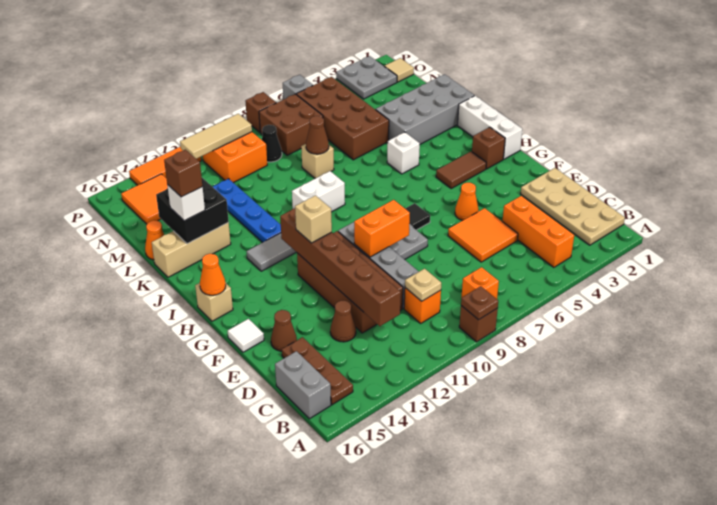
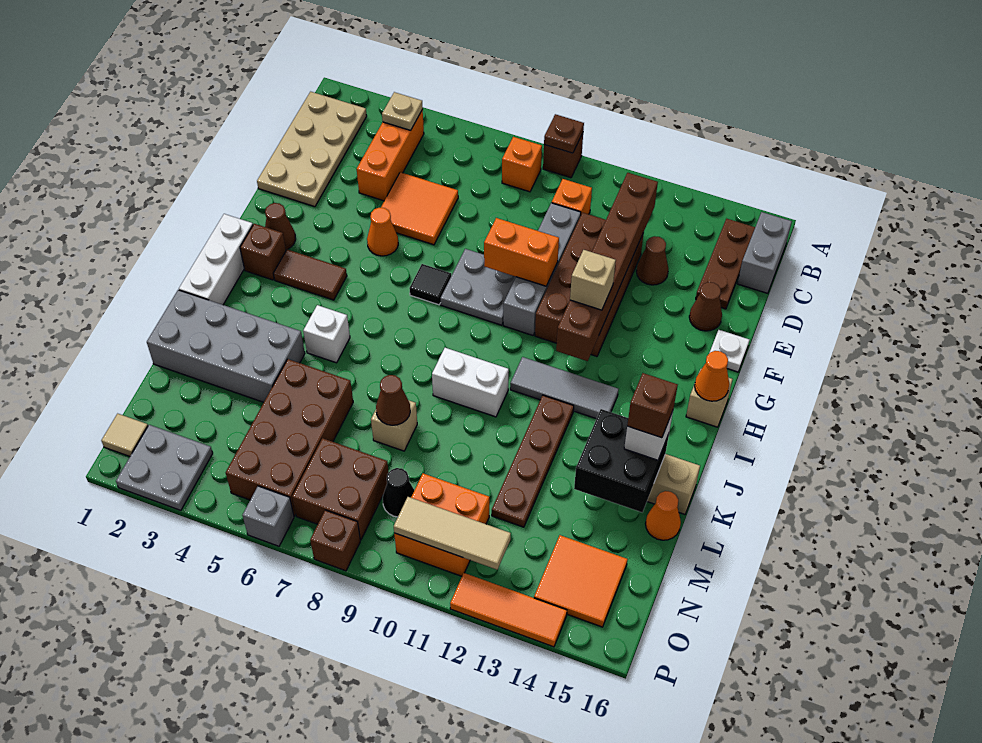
tan plate C10 level 2 -> tan plate B4 level 2
white tile F16 level 1 -> white plate F16 level 1
none -> brown cone G2 level 1
blue plate J12:M12 level 1 -> brown plate J12:M12 level 1

